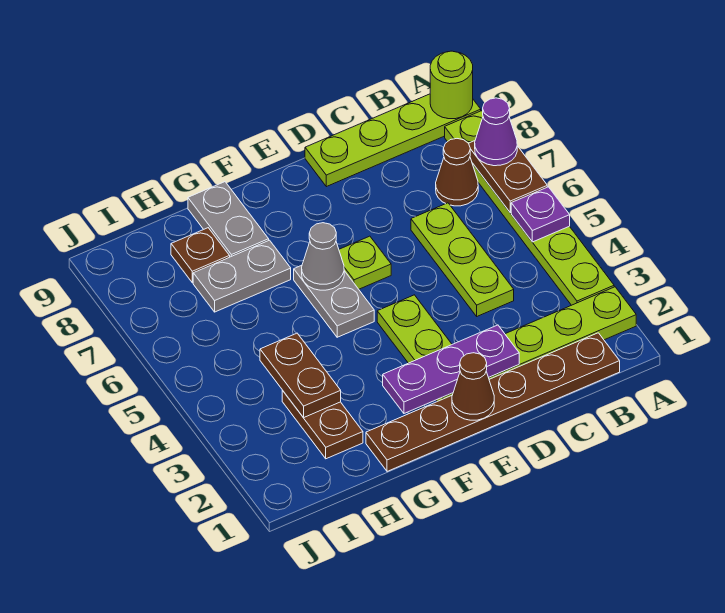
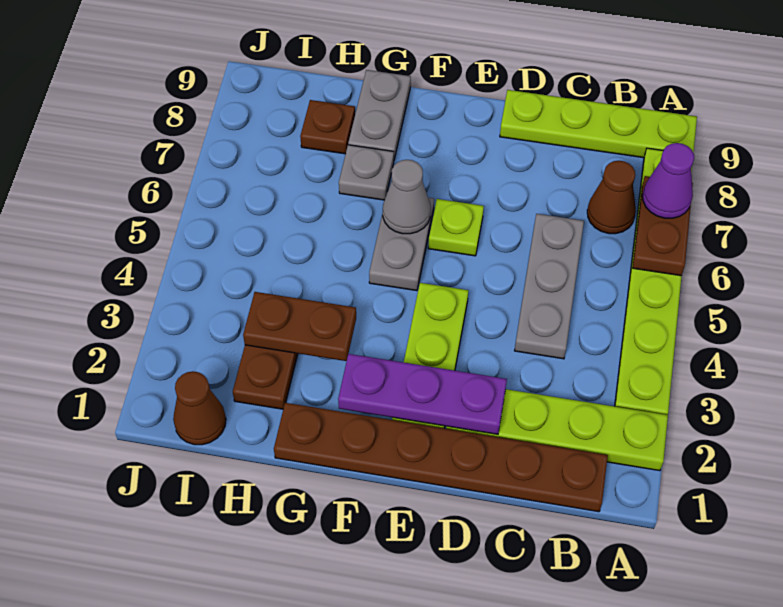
purple plate A5 level 2 -> none
lime round brick A9 level 2 -> none
lime plate C4:C6 level 1 -> grey plate C4:C6 level 1
brown cone E1 level 2 -> brown cone I1 level 1
grey plate G7:H7 level 1 -> grey plate G7 level 1
brown plate H3:H4 level 2 -> brown plate G3:H3 level 2

